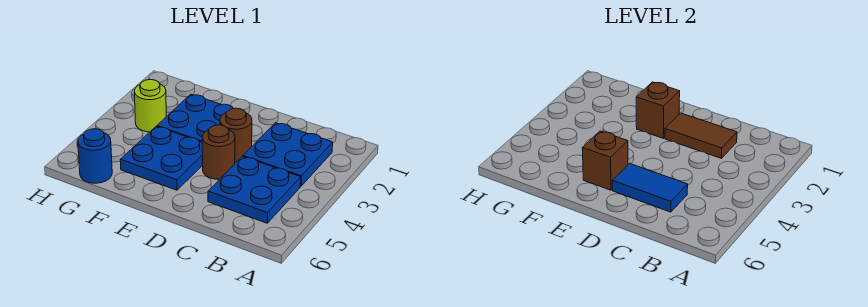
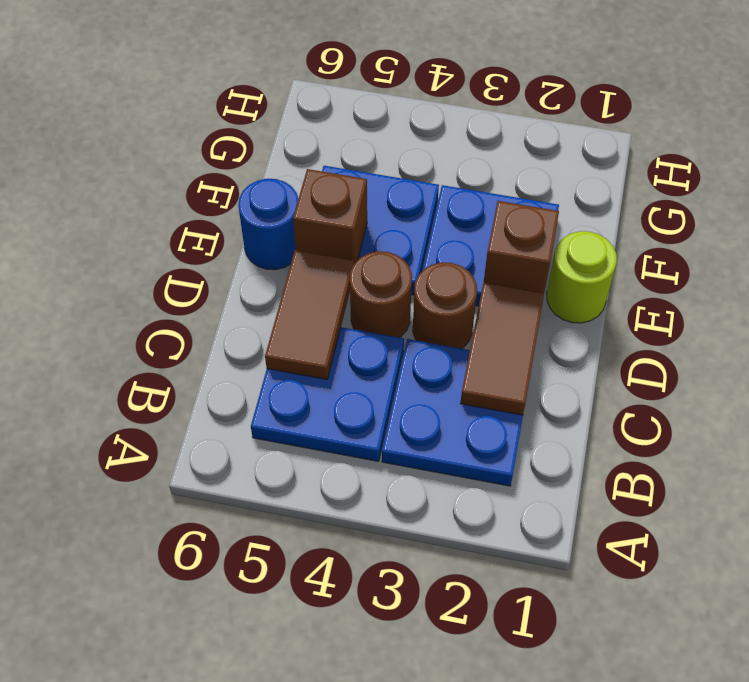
blue tile C5:D5 level 2 -> brown tile C5:D5 level 2
lime round brick G3 level 1 -> lime round brick E1 level 1
blue round brick G6 level 1 -> blue round brick E6 level 1

